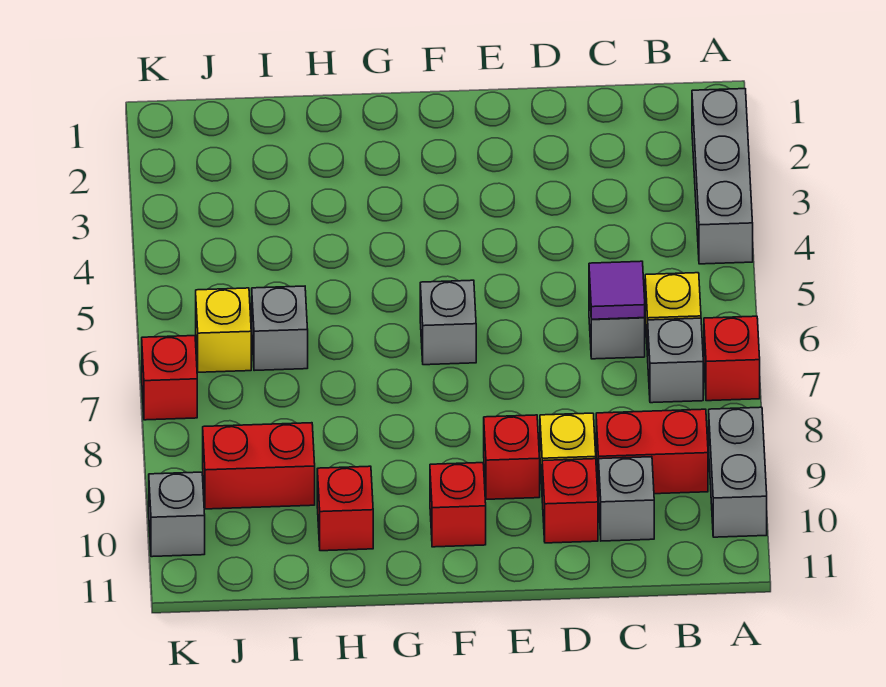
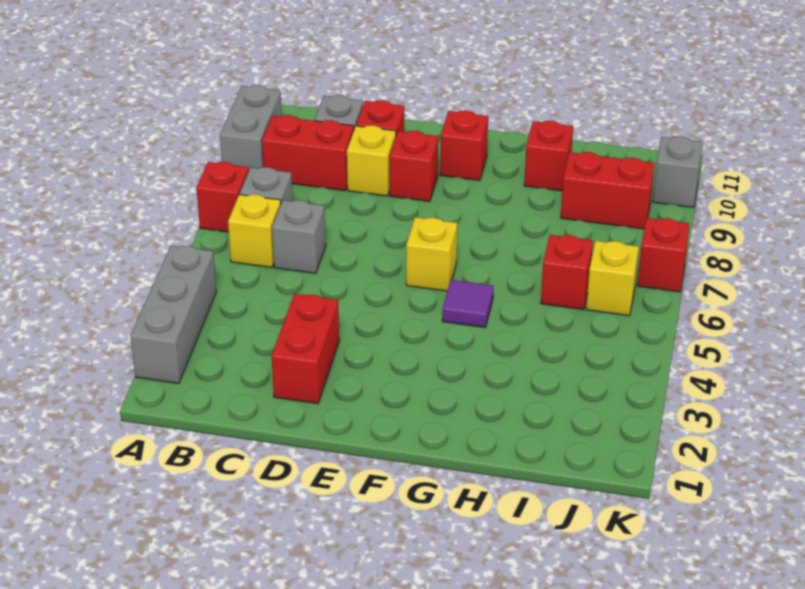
purple tile C6 level 2 -> purple tile G5 level 1
none -> red brick D2:D3 level 1
grey brick F6 level 1 -> yellow brick F6 level 1
grey brick I6 level 1 -> red brick I6 level 1

